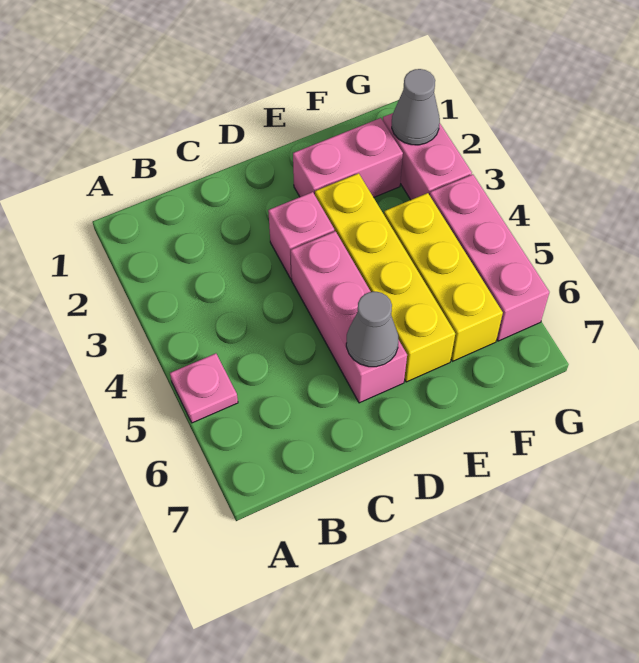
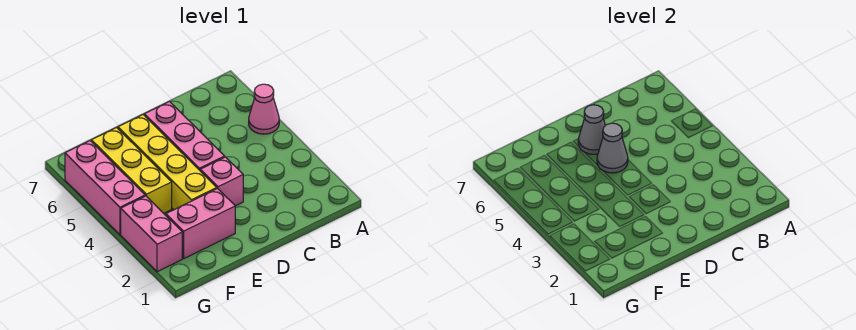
pink plate A5 level 1 -> pink cone A5 level 1
grey cone G2 level 2 -> grey cone D5 level 2

